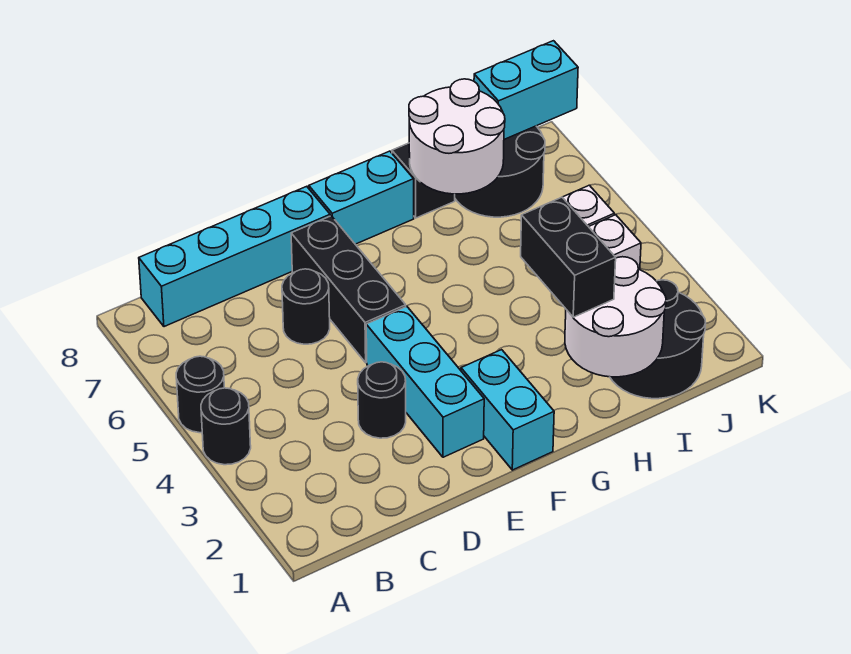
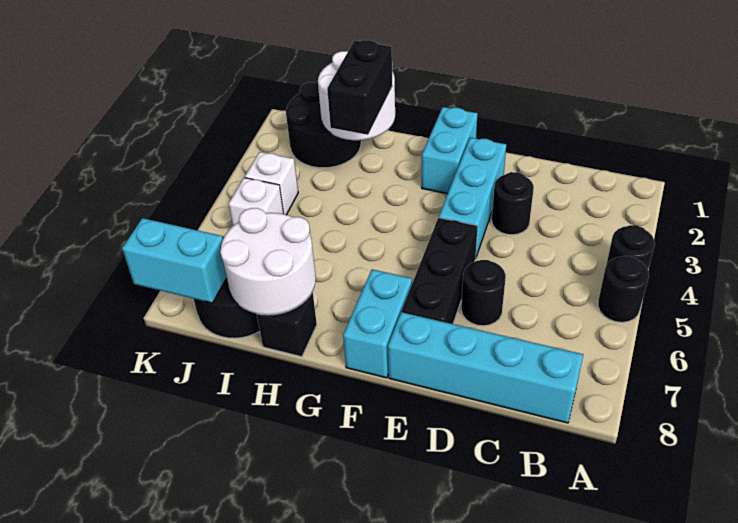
cyan brick F8:G8 level 1 -> cyan brick F7:F8 level 1

